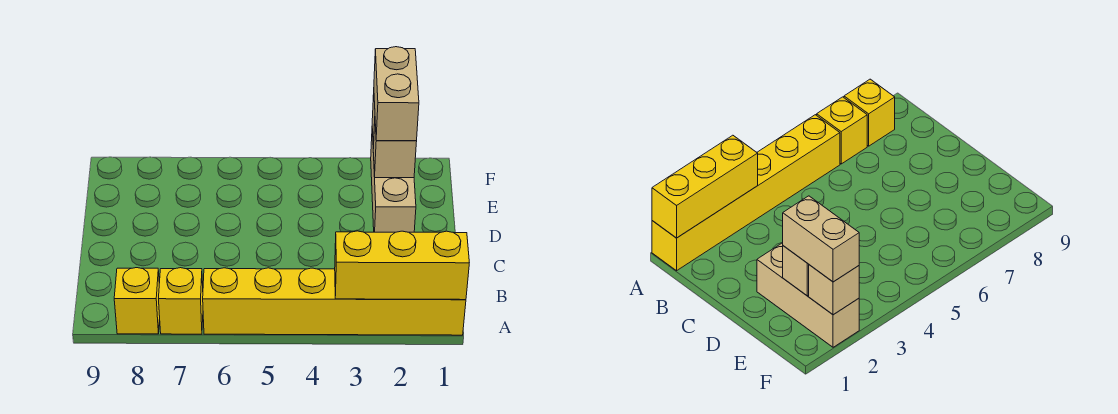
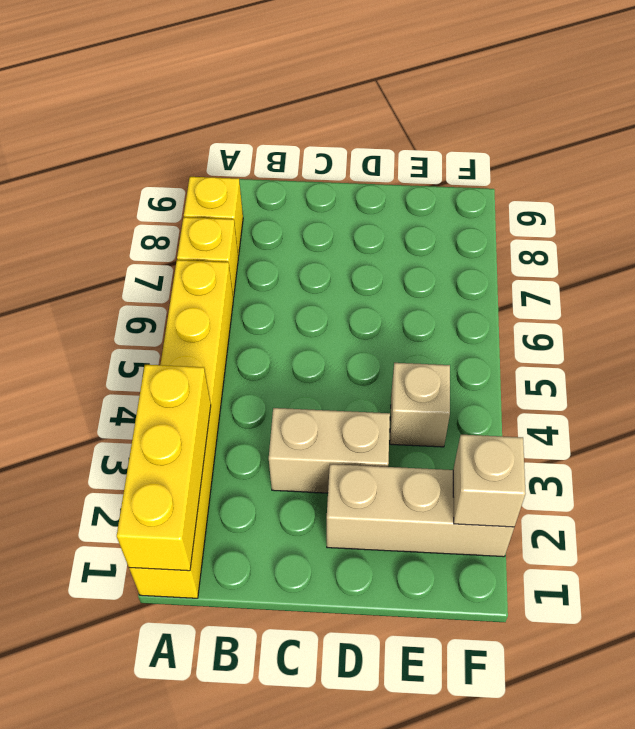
tan brick E2 level 2 -> tan brick E4 level 1
tan brick E2:F2 level 3 -> tan brick C3:D3 level 1

